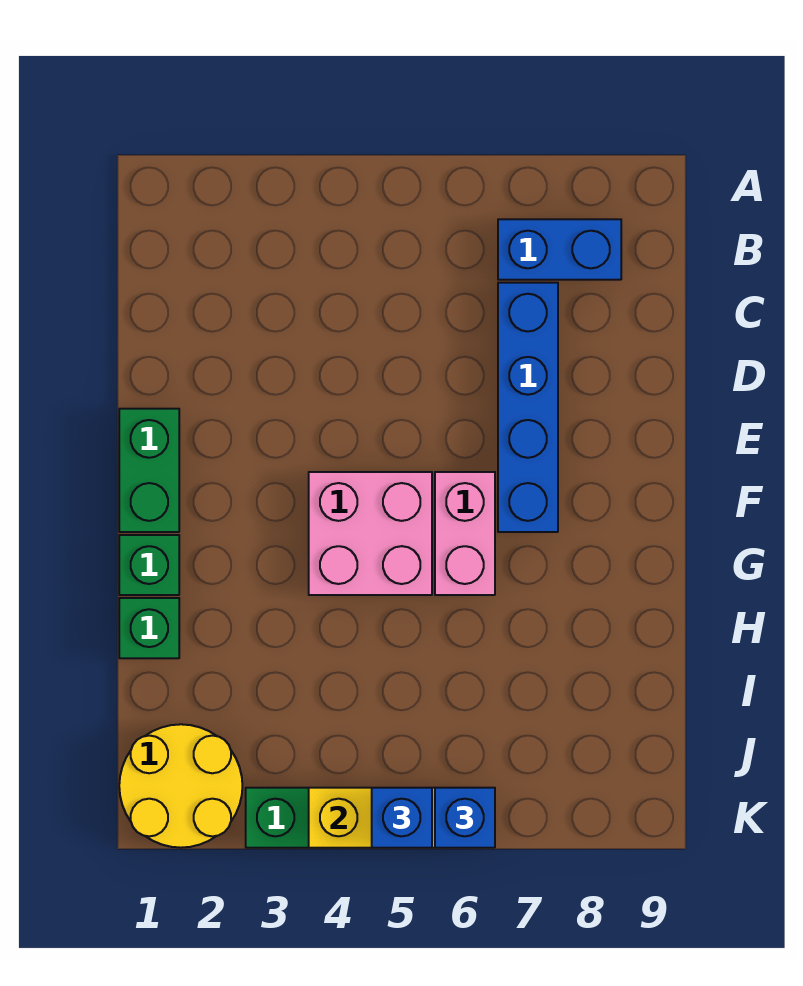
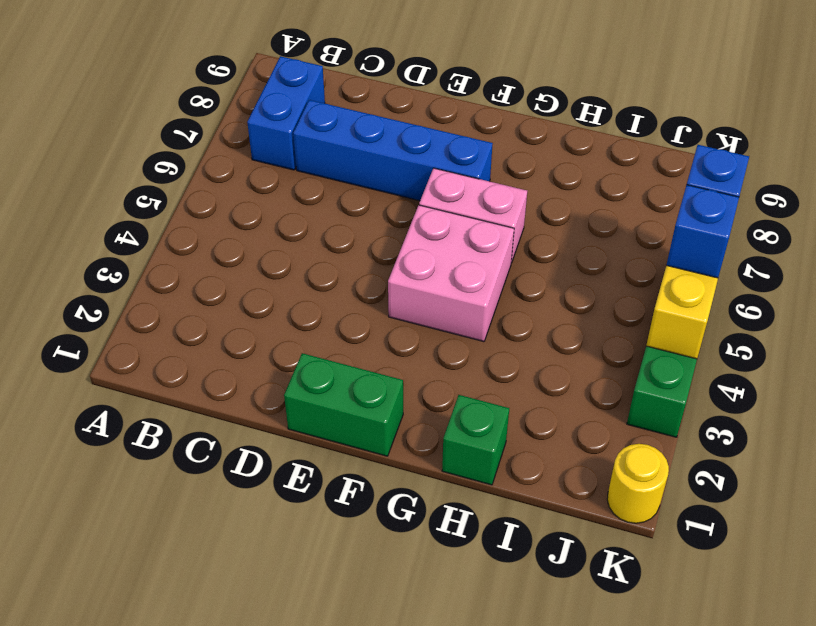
green brick G1 level 1 -> none
yellow round brick J1:K2 level 1 -> yellow round brick K1 level 1

